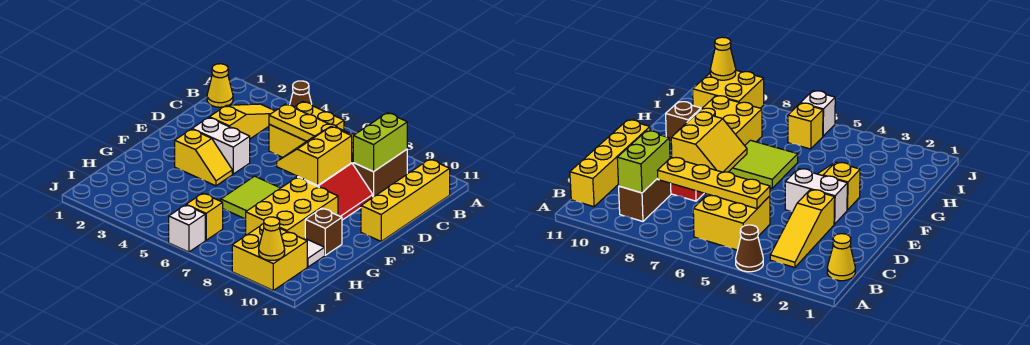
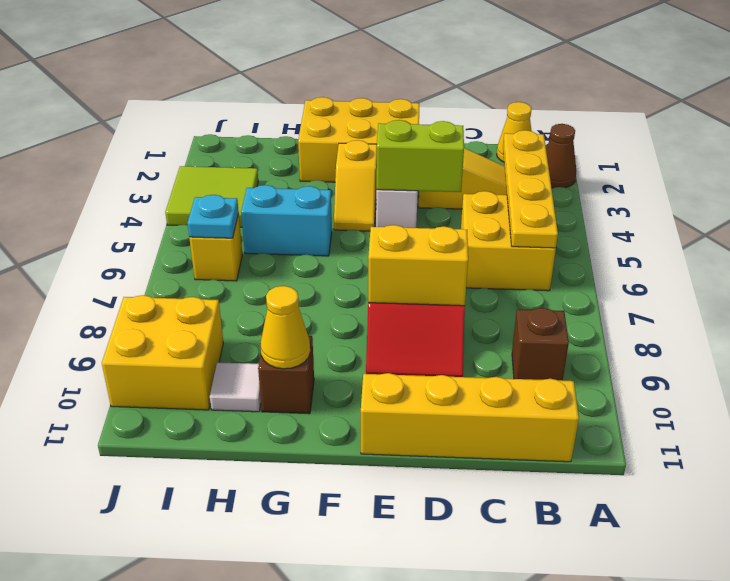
brown cone A4 level 1 -> brown cone A2 level 1
brown brick B9:C9 level 1 -> brown brick B9 level 1
lime brick B9:C9 level 2 -> lime brick D4:E4 level 2
yellow plate C5:C8 level 2 -> yellow plate B3:B6 level 2
lime tile F6:G7 level 1 -> lime tile I3:J4 level 1
yellow brick F8:H9 level 1 -> yellow brick E1:G2 level 1
none -> cyan brick G5:H5 level 1
none -> cyan plate I6 level 2
white brick J6 level 1 -> none
yellow cone J10 level 2 -> yellow cone G10 level 2

